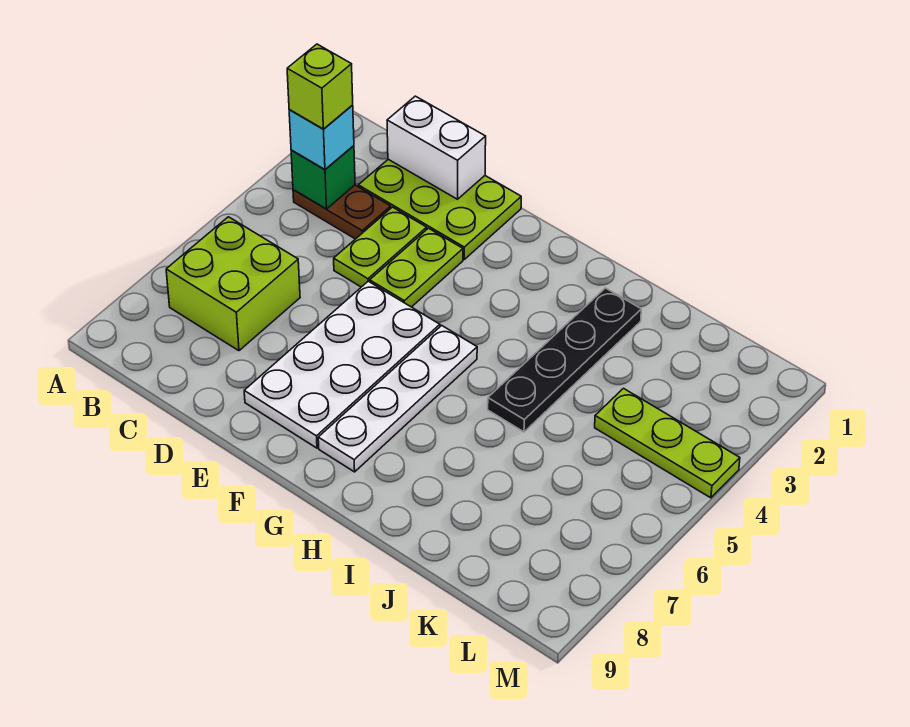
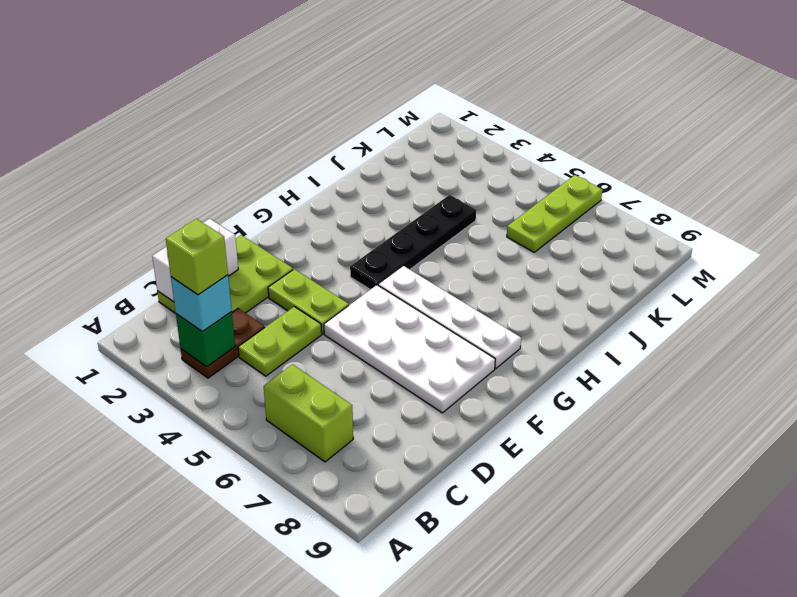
lime brick B6:C7 level 1 -> lime brick B6:B7 level 1
lime plate D3:D4 level 1 -> lime plate C4:D4 level 1
black plate I2:I5 level 1 -> black plate G4:J4 level 1
lime plate K4:M4 level 1 -> lime plate K6:M6 level 1

